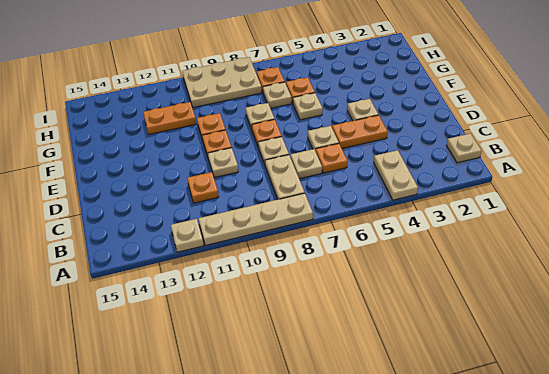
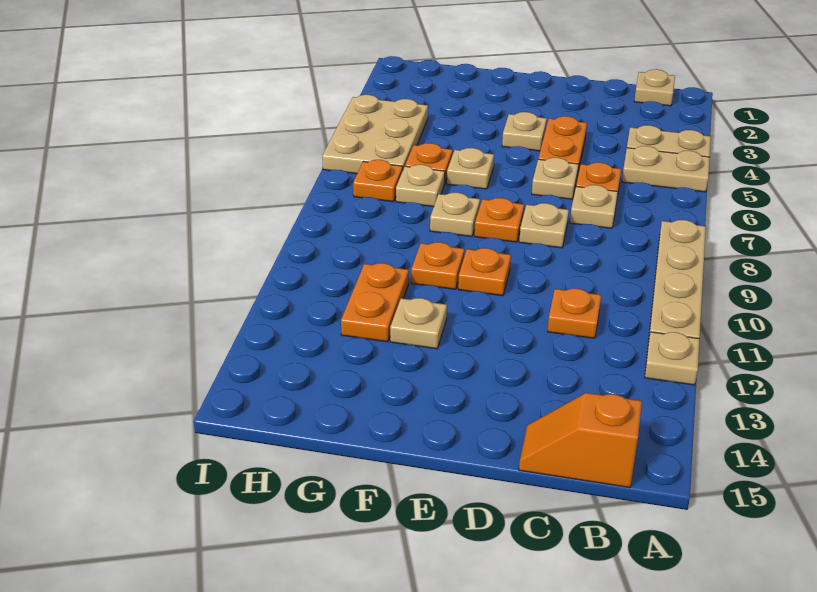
tan plate B8:C8 level 1 -> tan plate A5:B5 level 1
none -> orange slope B15:C15 level 1 top B
tan plate D10 level 1 -> tan plate F12 level 1
tan plate H8:I10 level 1 -> tan plate H4:I6 level 1

